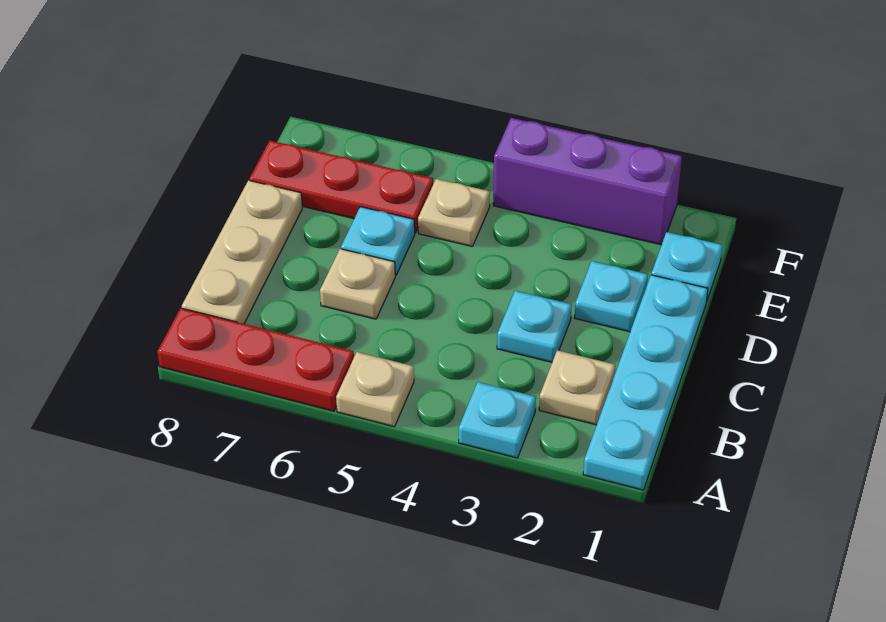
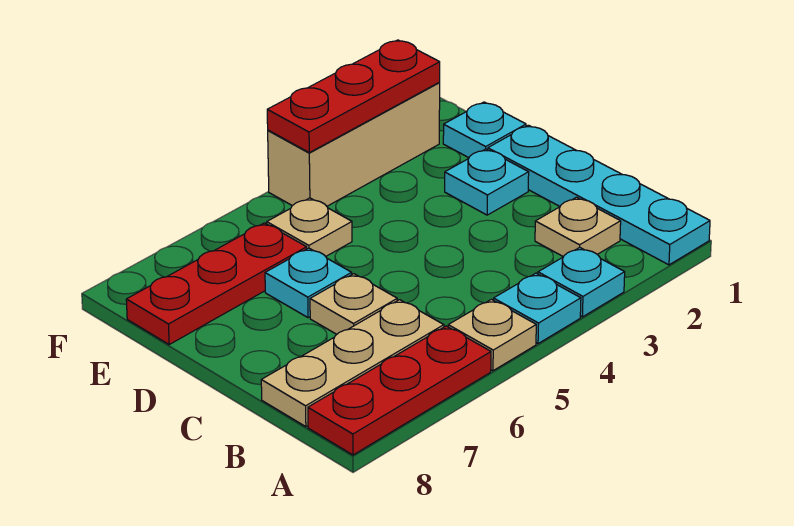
tan plate B8:D8 level 1 -> tan plate B6:B8 level 1
cyan plate C3 level 1 -> cyan plate A4 level 1
purple brick F2:F4 level 1 -> tan brick F2:F4 level 1
none -> red plate F2:F4 level 2

